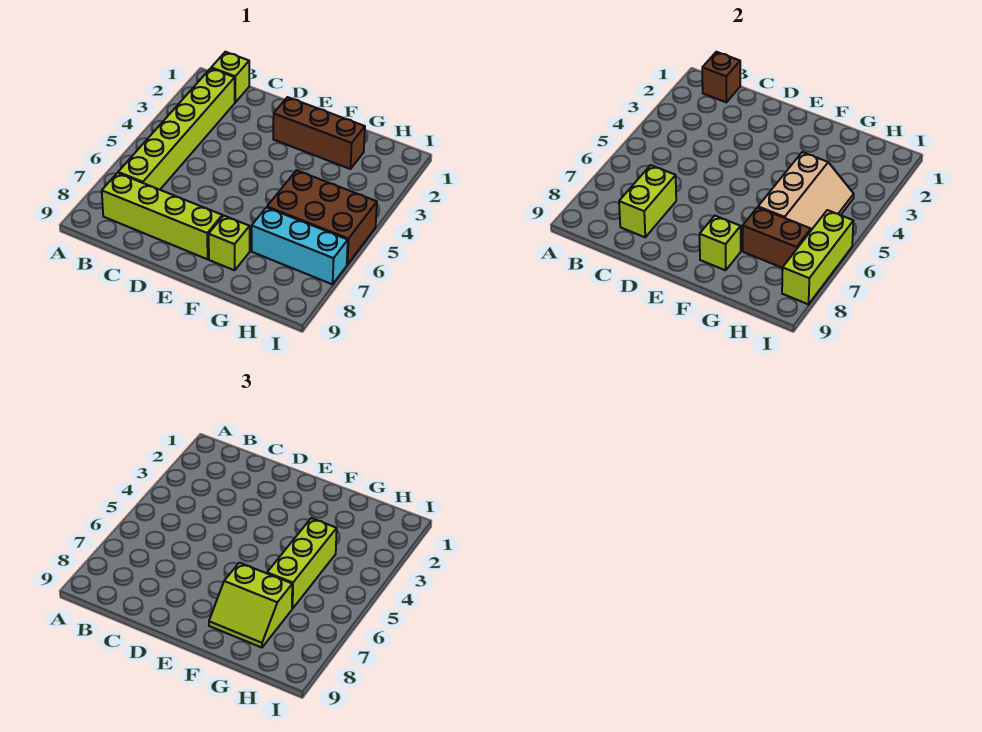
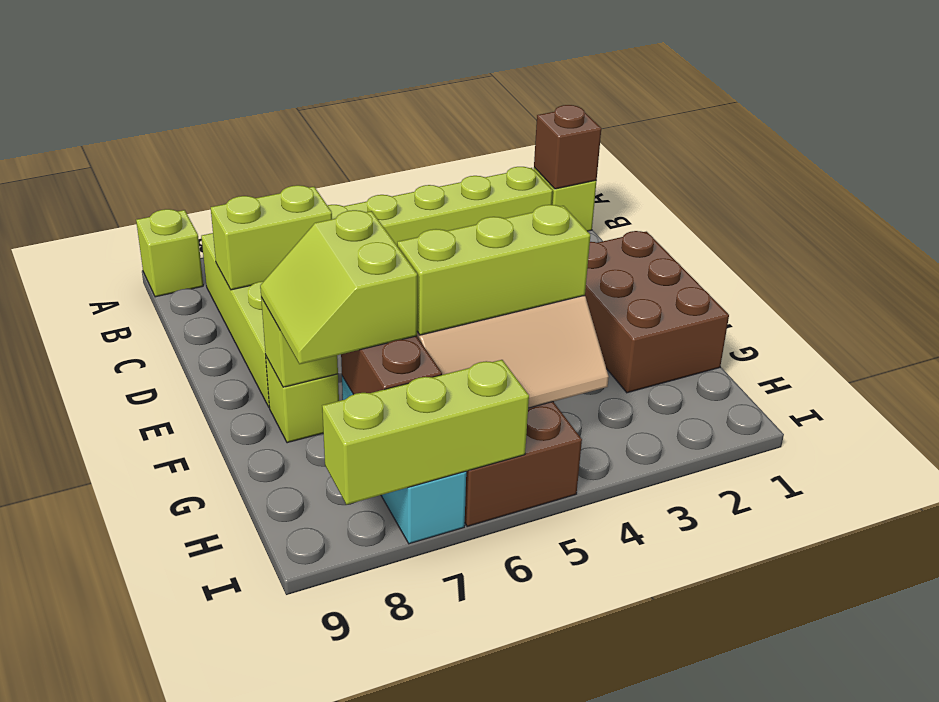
none -> lime brick A9 level 1
brown brick E2:G2 level 1 -> brown brick E1:G2 level 1

